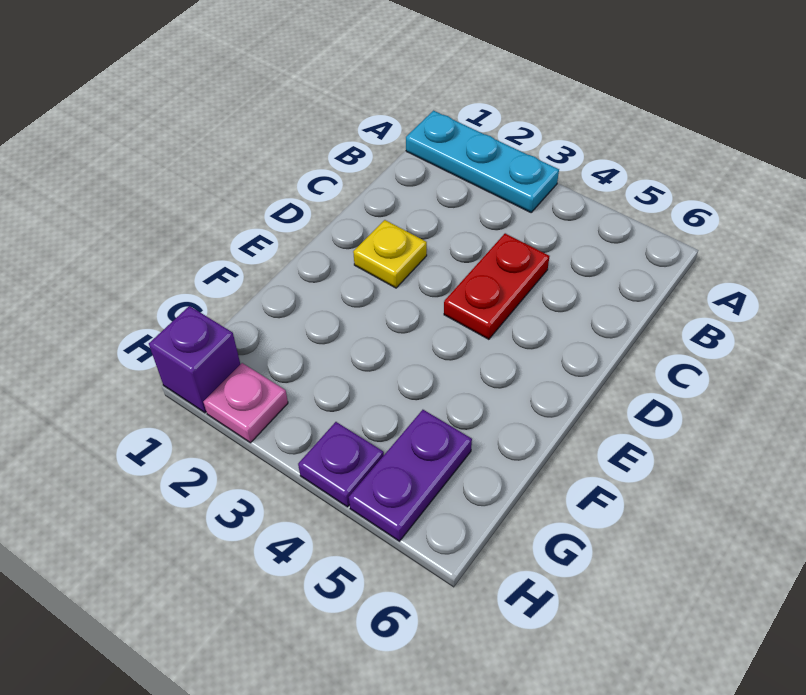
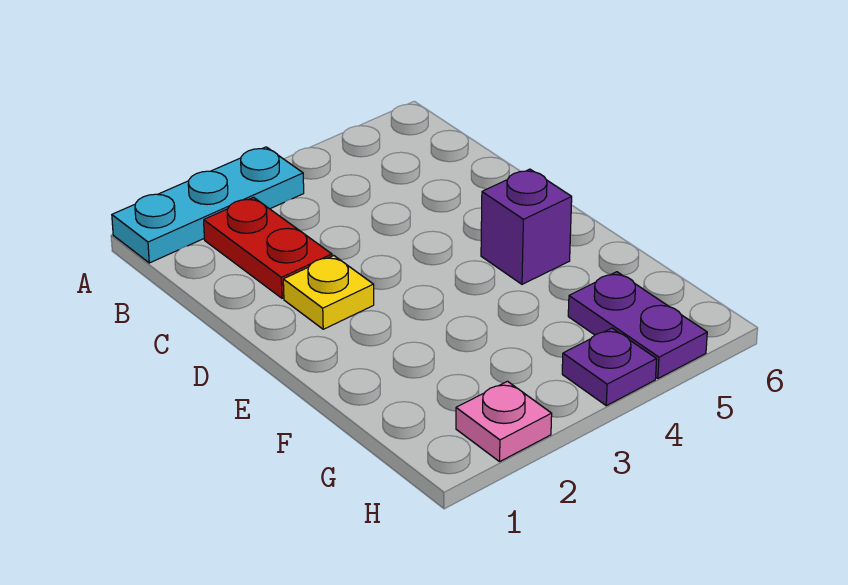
red plate C4:D4 level 1 -> red plate B2:C2 level 1
purple brick H1 level 1 -> purple brick E5 level 1

